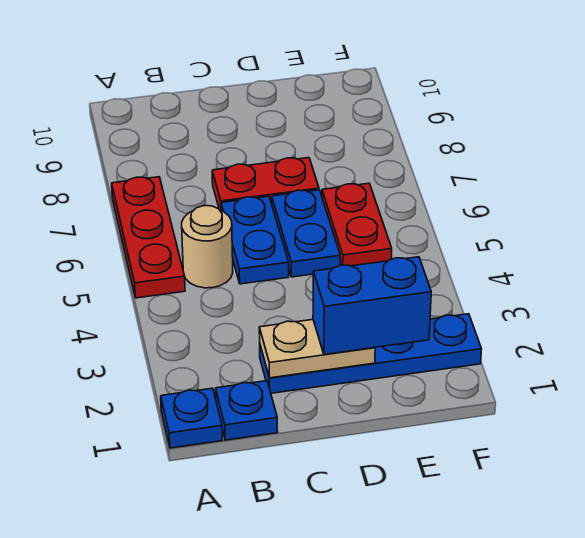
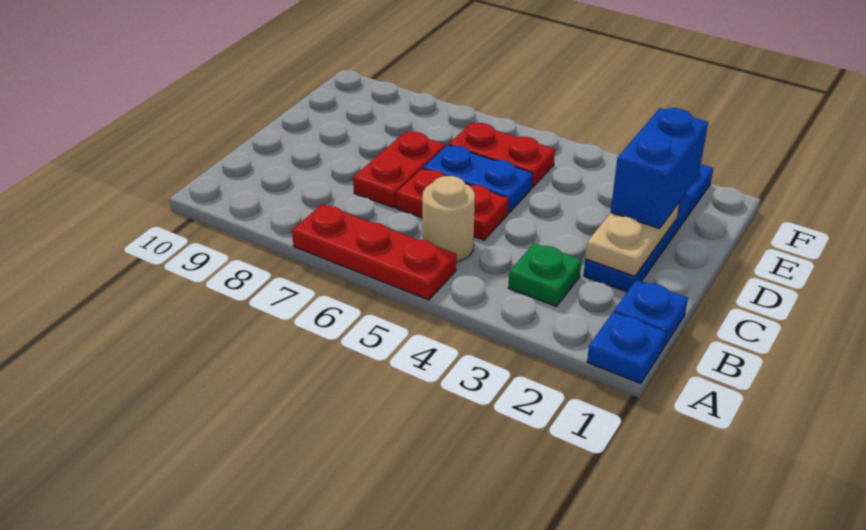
none -> green plate B3 level 1
blue plate C5:C6 level 1 -> red plate C5:C6 level 1

